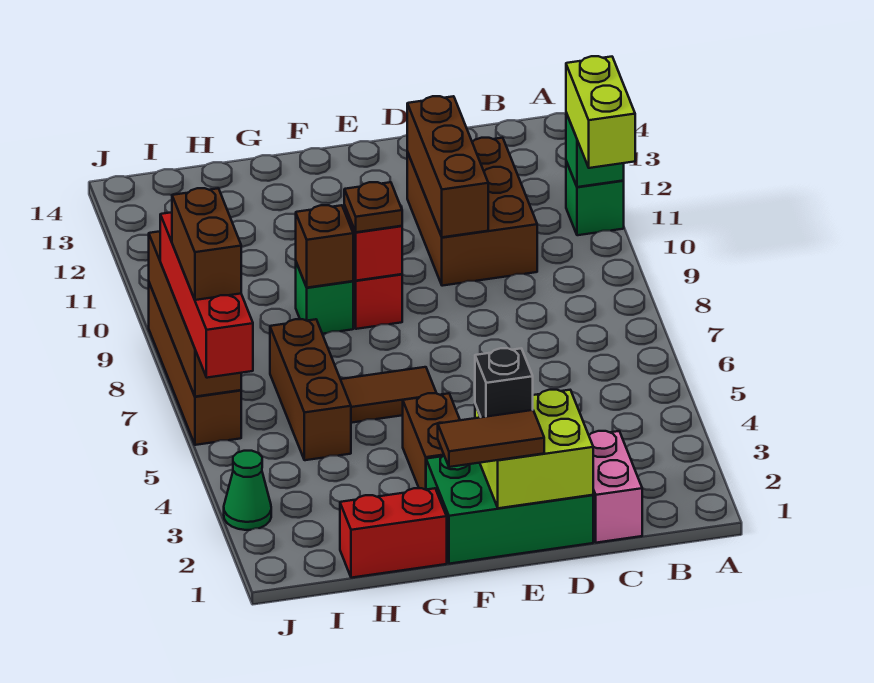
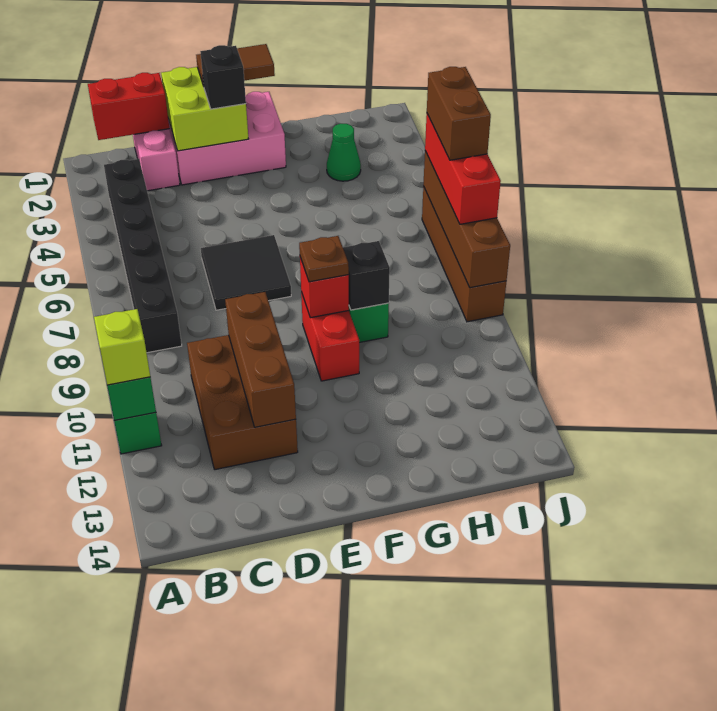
lime brick A10:A11 level 3 -> lime brick A11 level 3
none -> black brick B3:B8 level 1
green brick D1:F2 level 1 -> pink brick D1:F2 level 1
none -> black tile D6:E7 level 1
brown brick F3:F4 level 1 -> none
brown tile F6:G6 level 1 -> none
red brick G1:H1 level 1 -> red brick B1:C1 level 2
brown brick G9 level 2 -> black brick G9 level 2
brown brick H5:H7 level 1 -> none
green cone J3 level 1 -> green cone H3 level 1
red brick J5:J8 level 3 -> red brick J6:J8 level 3

